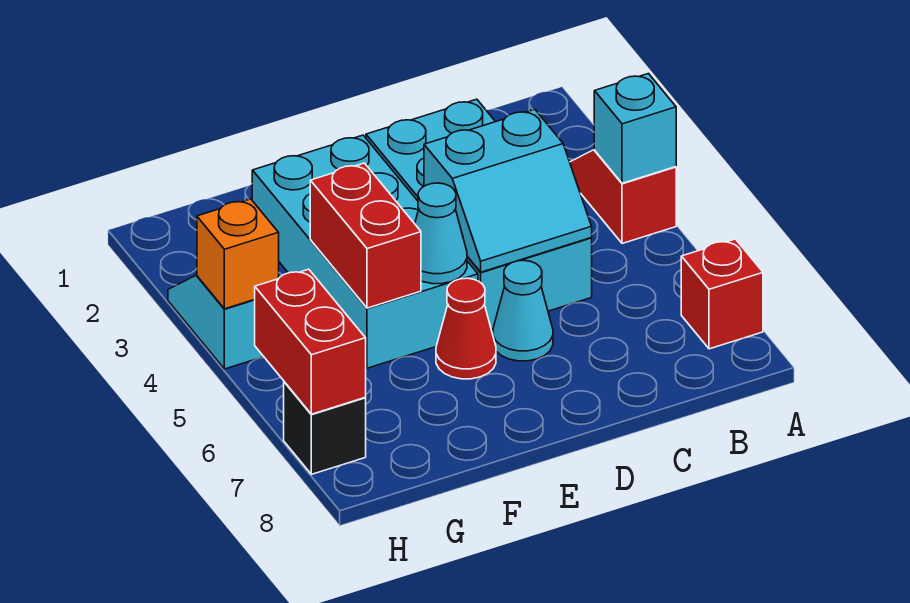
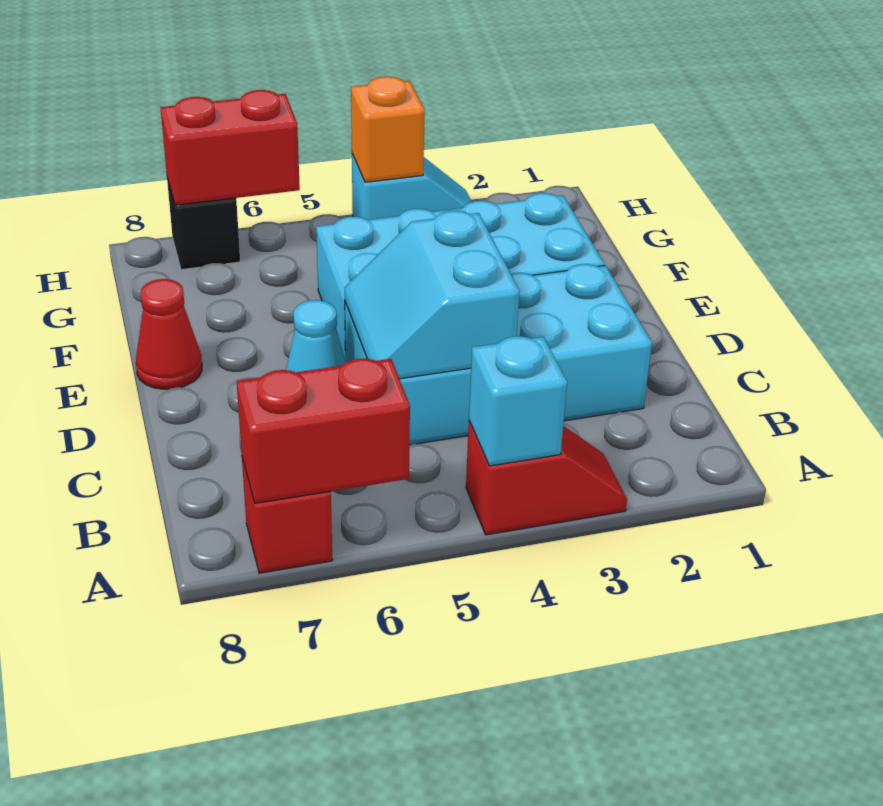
cyan cone E5 level 2 -> none
red cone E6 level 1 -> red cone E8 level 1
red brick F4:F5 level 2 -> red brick A6:A7 level 2

